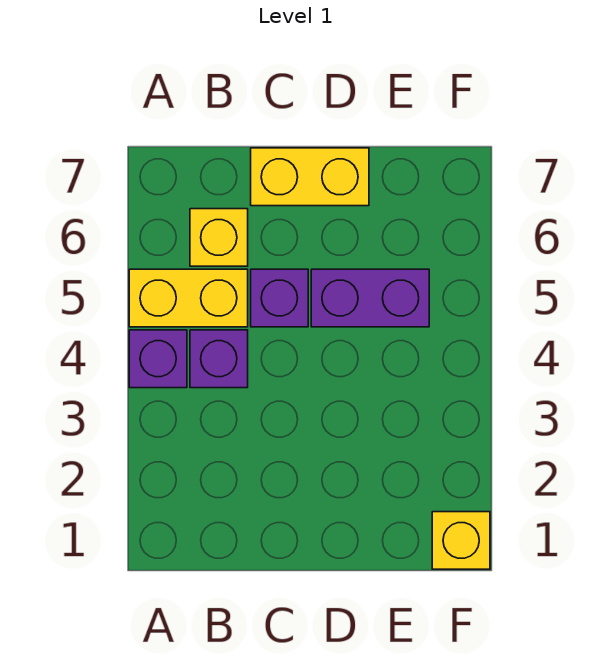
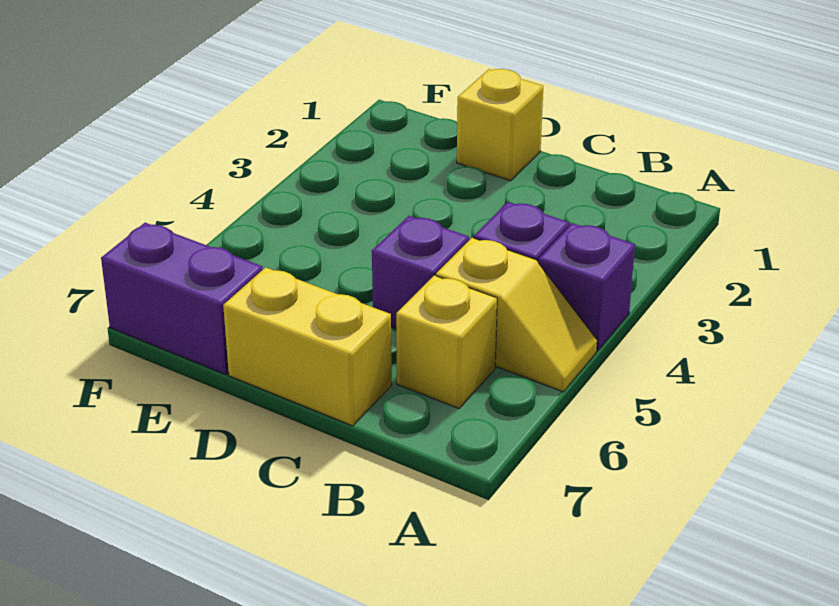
yellow brick A5:B5 level 1 -> yellow slope A5:B5 level 1 top B
purple brick D5:E5 level 1 -> purple brick E7:F7 level 1
yellow brick F1 level 1 -> yellow brick D1 level 1

